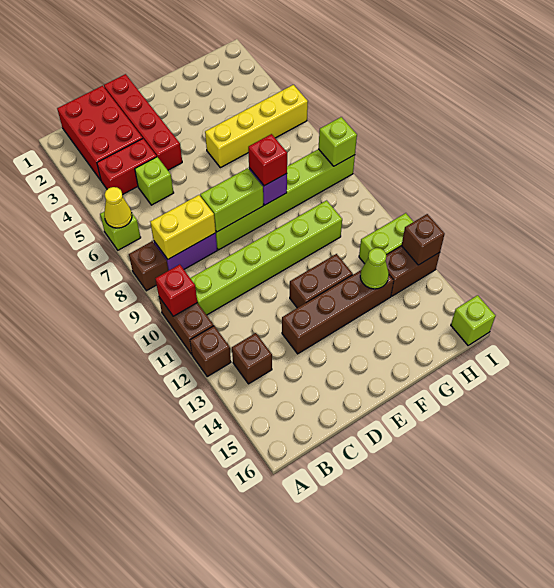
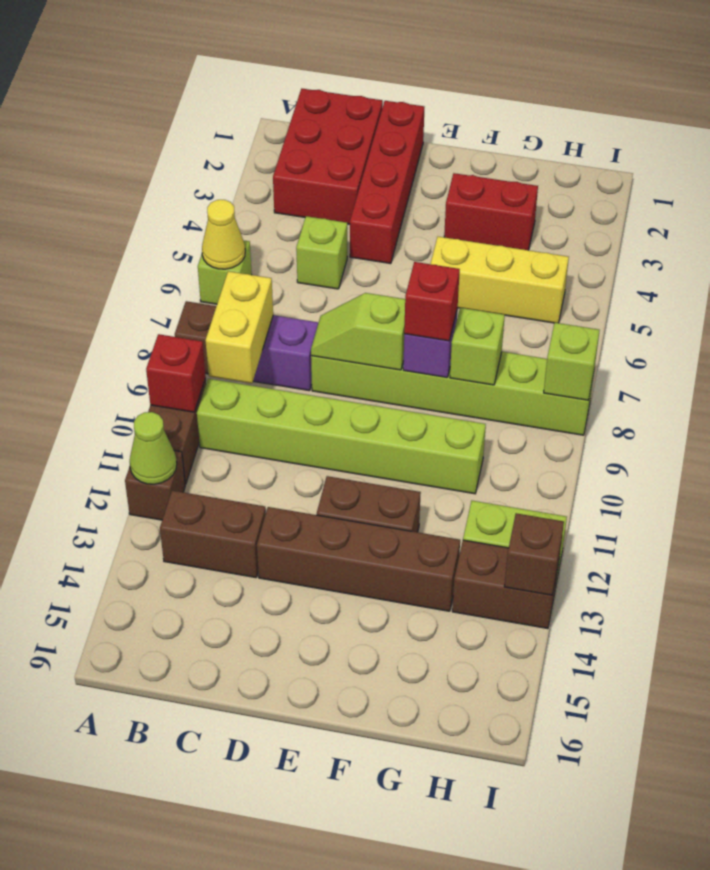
red brick B4:C4 level 1 -> red brick F3:G3 level 1
yellow brick B8:C8 level 2 -> yellow brick B8:B9 level 2
brown brick B13 level 1 -> brown brick B13:C13 level 1
lime brick D8:E8 level 2 -> lime slope D8:E8 level 2 top E
yellow brick F5:I5 level 1 -> yellow brick F5:H5 level 1
lime cone G13 level 2 -> lime cone A12 level 2
lime brick I16 level 1 -> lime brick G8 level 2

